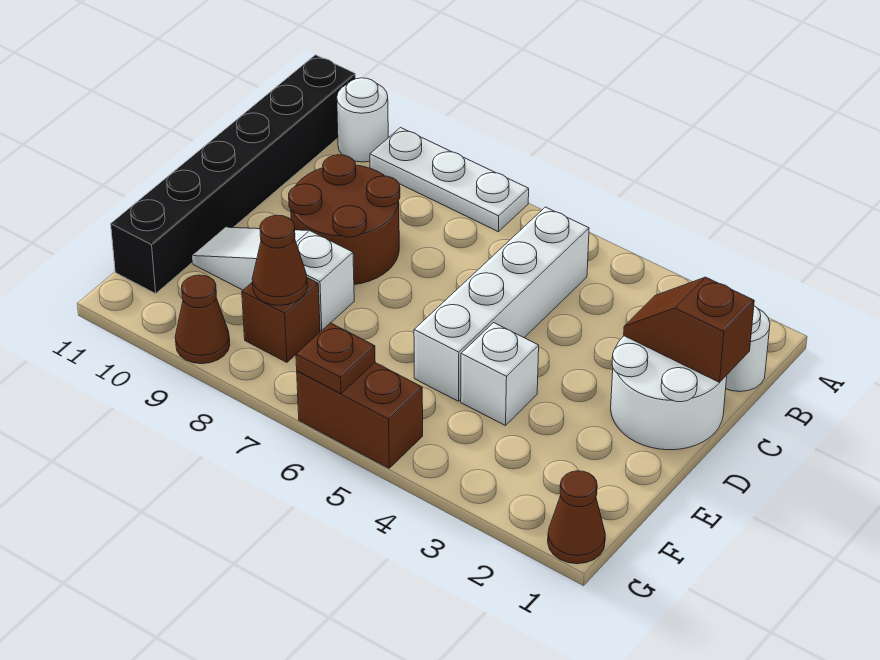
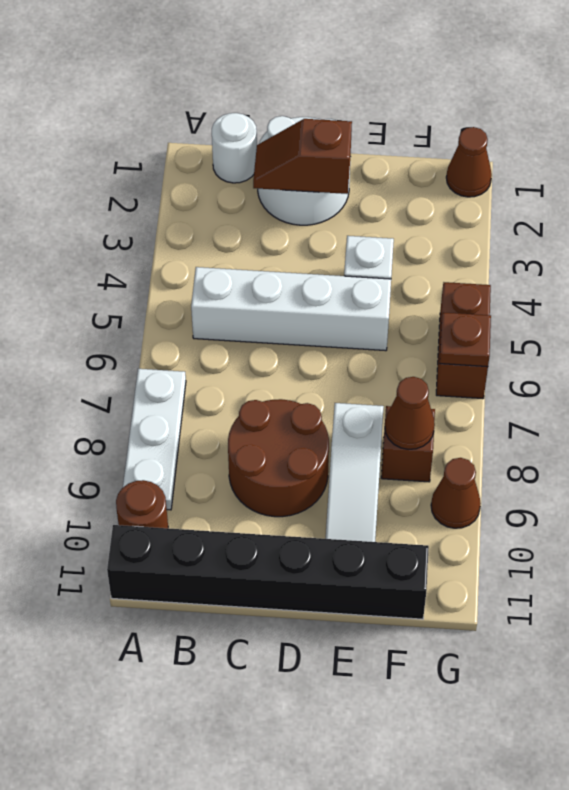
white round brick A10 level 1 -> brown round brick A10 level 1
brown slope C1:C2 level 2 top 1 -> brown slope C2:D2 level 2 top D

